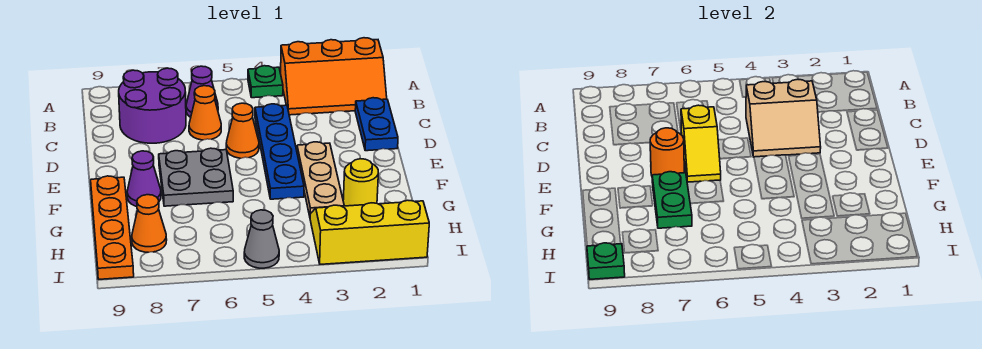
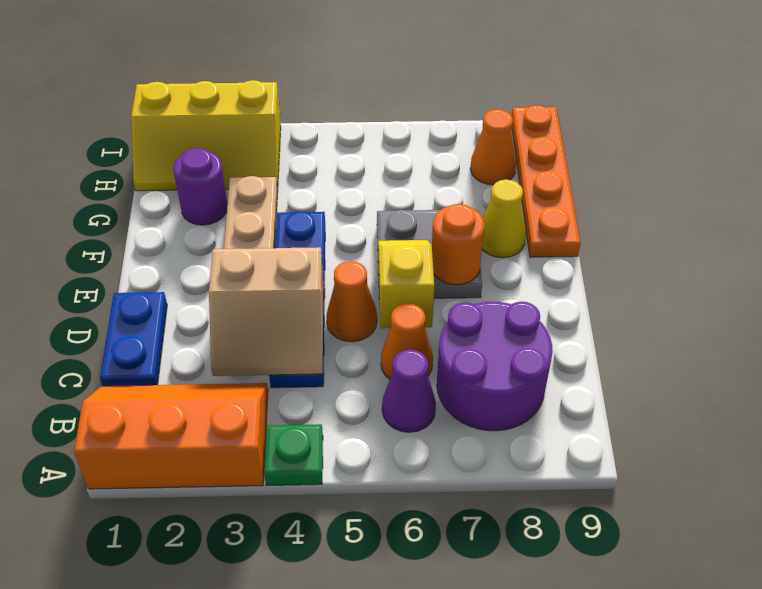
tan slope C3:D4 level 2 top C -> tan slope C3:D4 level 2 top D
green plate F7:G7 level 2 -> none
purple cone F8 level 1 -> yellow cone F8 level 1
yellow round brick G2 level 1 -> purple round brick G2 level 1
grey cone I5 level 1 -> none
green plate I9 level 2 -> none

